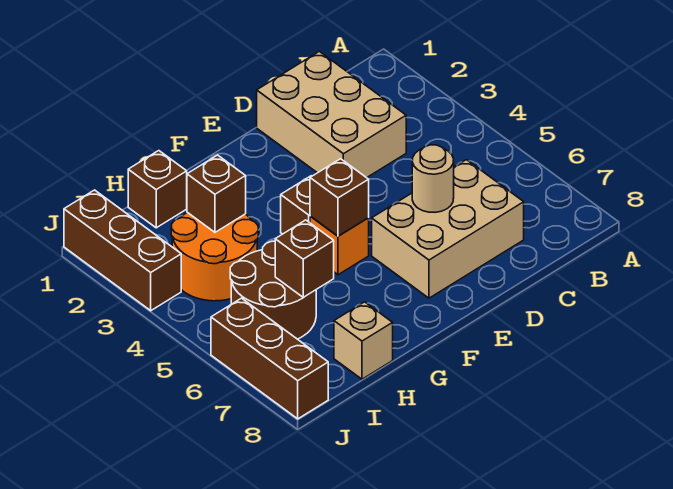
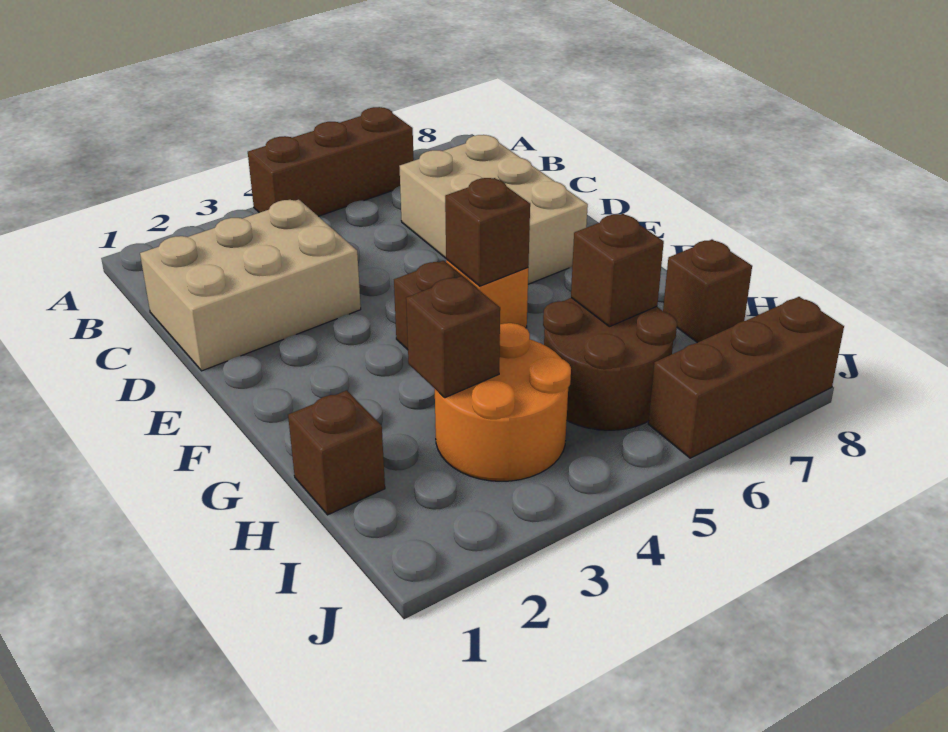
tan round brick D6 level 2 -> none
tan brick H8 level 1 -> brown brick H8 level 1
brown brick J1:J3 level 1 -> brown brick A4:A6 level 1

